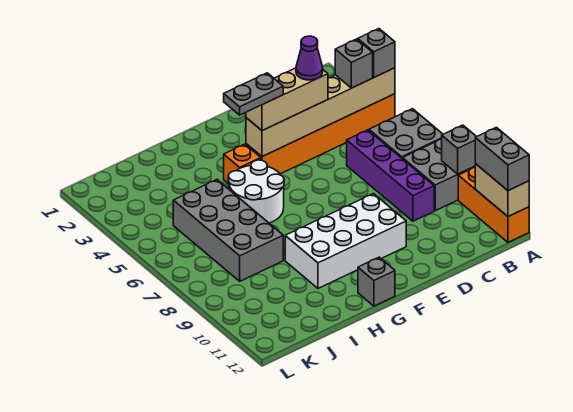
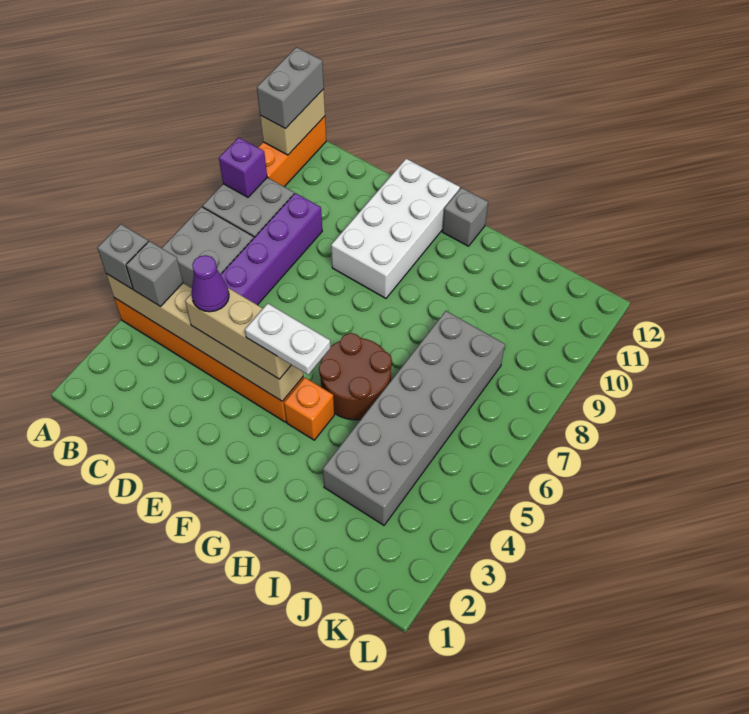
grey brick A9 level 2 -> purple brick A9 level 2
white brick E9:H10 level 1 -> white brick E9:F12 level 1
grey plate F4:G4 level 4 -> white plate F4:G4 level 4
white round brick G5:H6 level 1 -> brown round brick G5:H6 level 1
grey brick I5:J8 level 1 -> grey brick I3:J8 level 1

